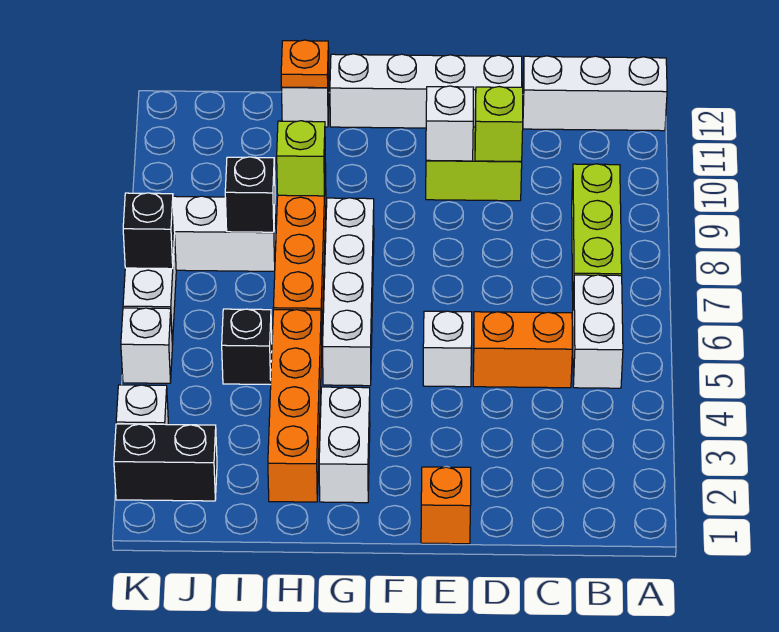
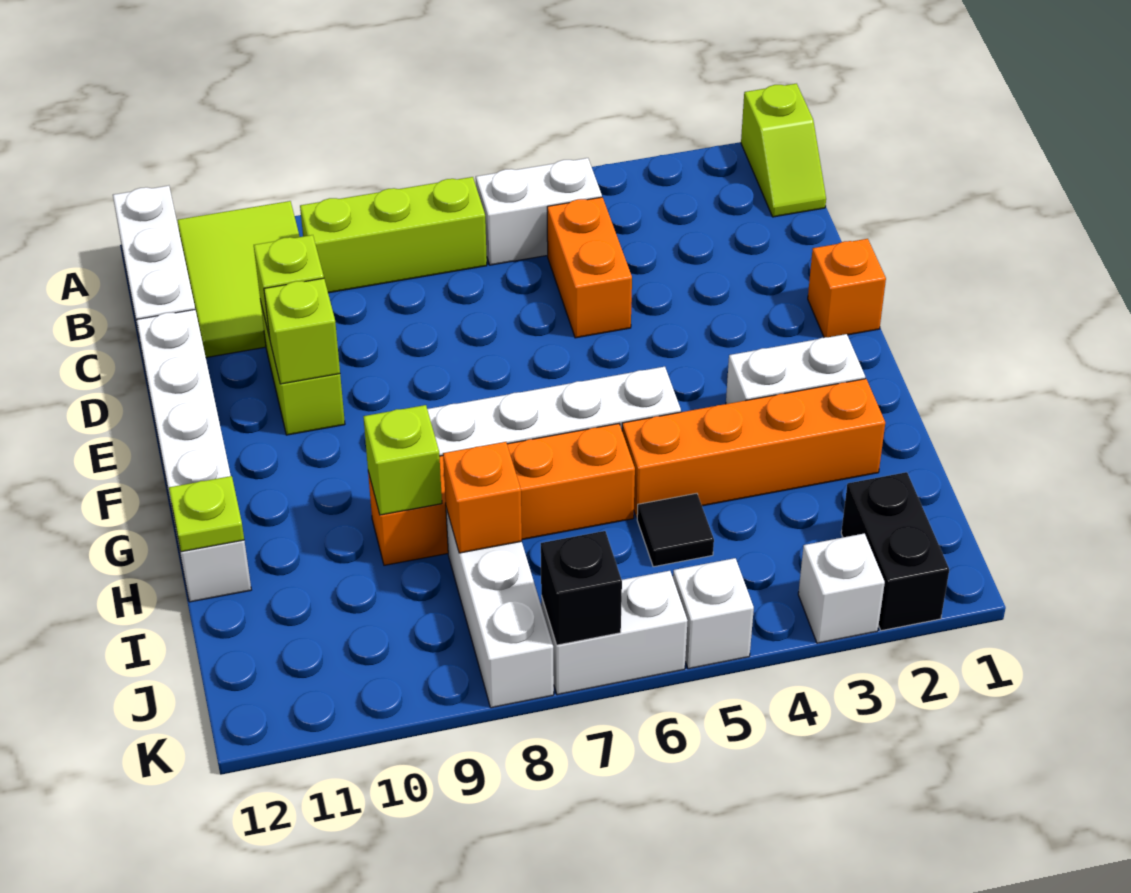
none -> lime slope A1:B1 level 1 top A
none -> lime tile A10:C11 level 1
white brick E5 level 1 -> none
white brick E10 level 2 -> lime brick E10 level 2
orange plate H12 level 2 -> lime plate H12 level 2
black brick I5 level 1 -> black tile I5 level 1
black brick I8 level 2 -> orange brick I8 level 2

